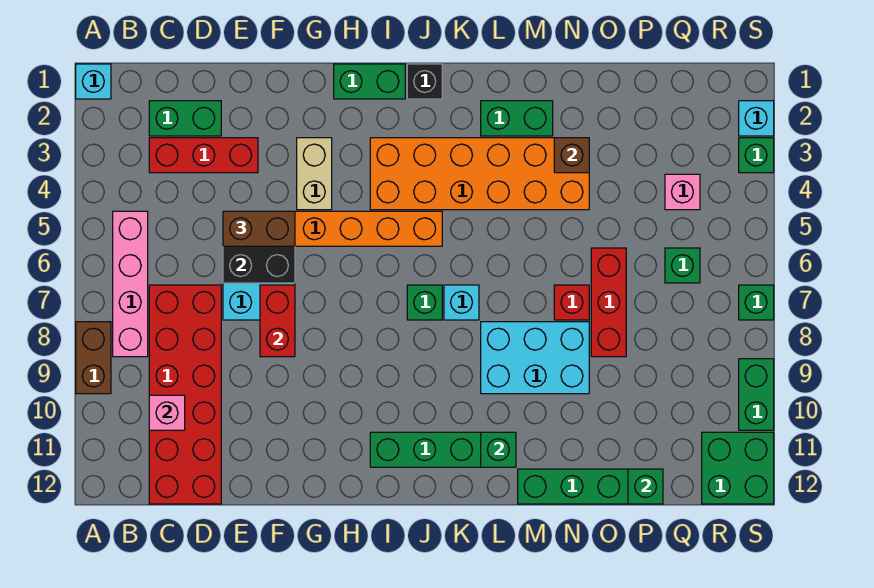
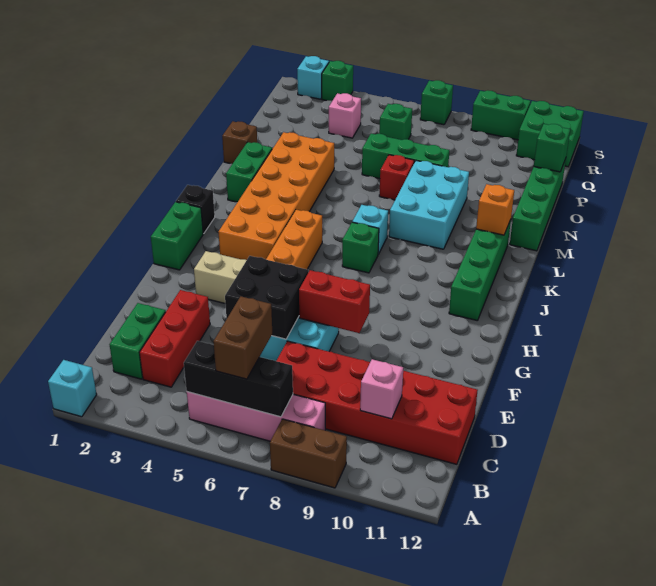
none -> black brick B5:B7 level 2
brown brick E5:F5 level 3 -> brown brick B6:C6 level 3
green brick L11 level 2 -> orange brick L11 level 2
brown brick N3 level 2 -> brown brick N1 level 1
red brick O6:O8 level 1 -> green brick O6:O8 level 1

